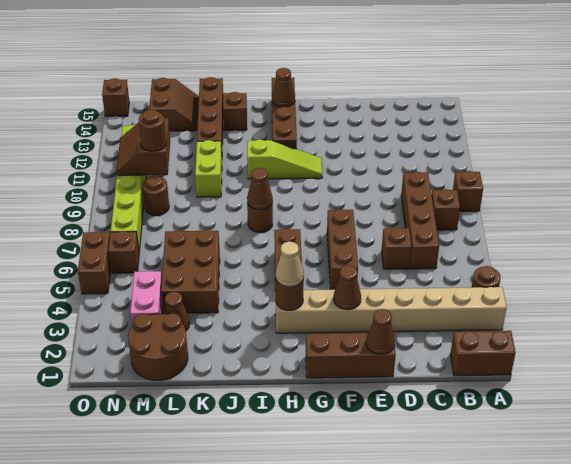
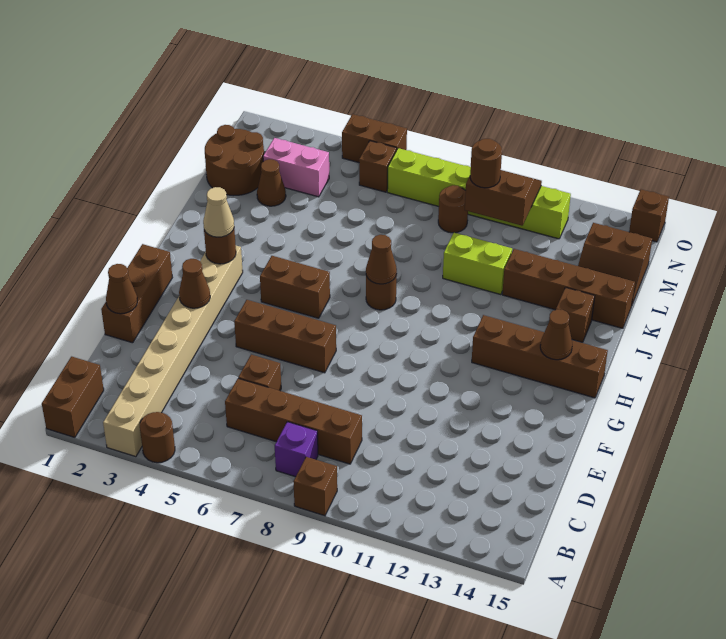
brown brick B8 level 1 -> purple brick B8 level 1
lime slope G11:I11 level 1 top I -> none
brown brick K4:L6 level 1 -> none

